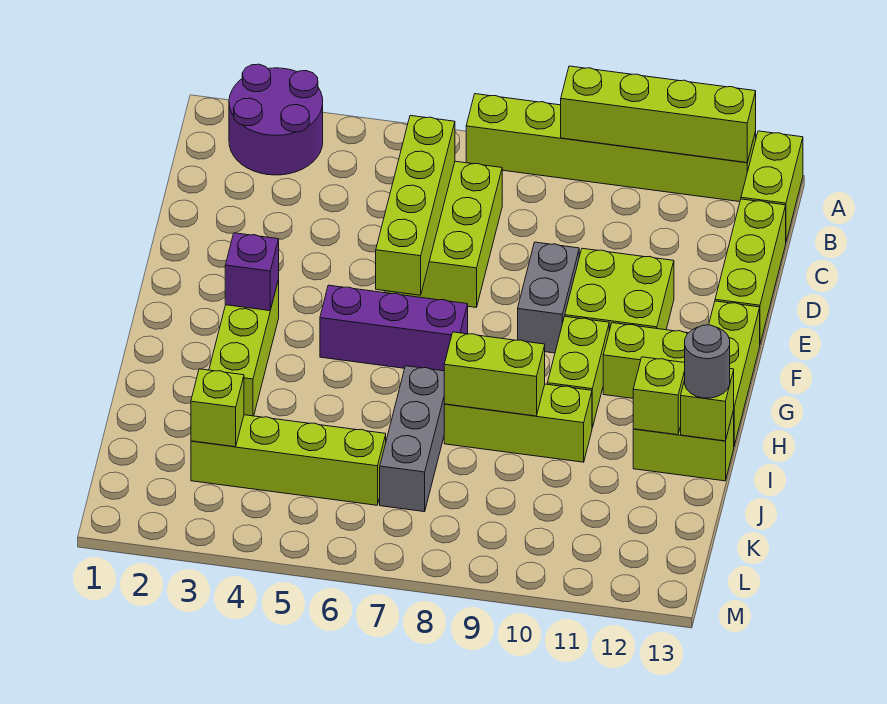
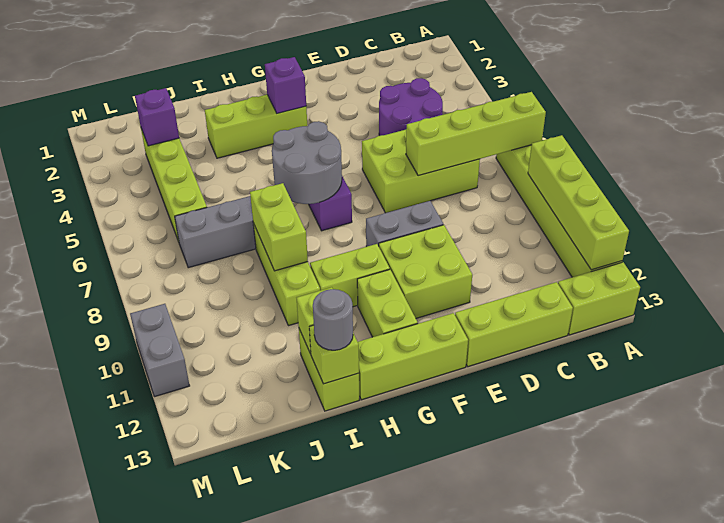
purple round brick A2:B3 level 1 -> purple round brick C4:D5 level 1
lime brick C6:F6 level 2 -> lime brick A7:D7 level 2
none -> grey round brick G6:H7 level 2
lime brick K3 level 2 -> purple brick K3 level 2
none -> grey brick M10:M11 level 1

